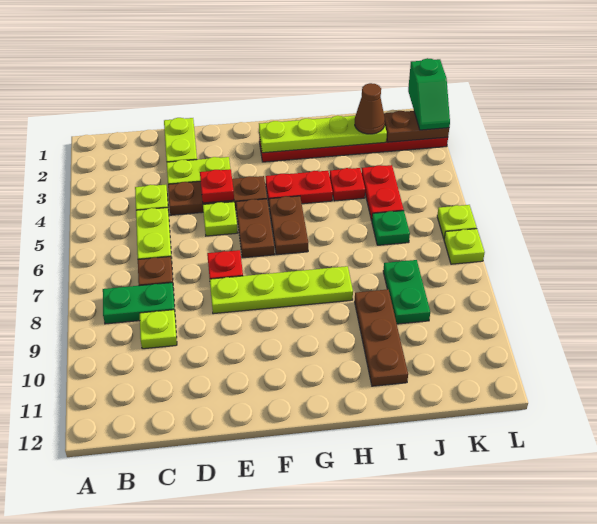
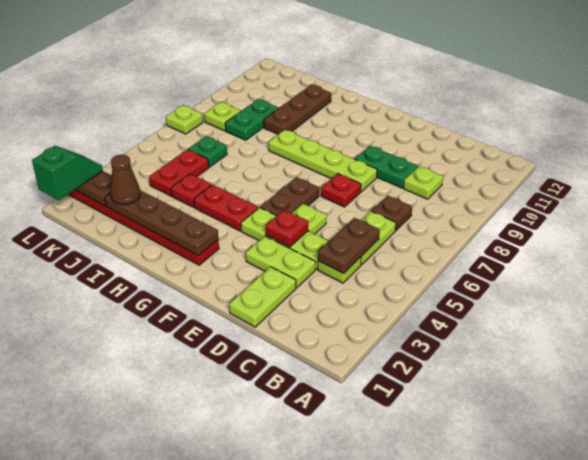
green plate B8:C8 level 1 -> green plate D9:E9 level 1
brown plate D4:F4 level 1 -> lime plate D4:F4 level 1
lime plate G2:J2 level 2 -> brown plate G2:J2 level 2
brown plate G5:G6 level 1 -> brown plate C4:C5 level 2
lime plate L6 level 1 -> lime plate K8 level 1

